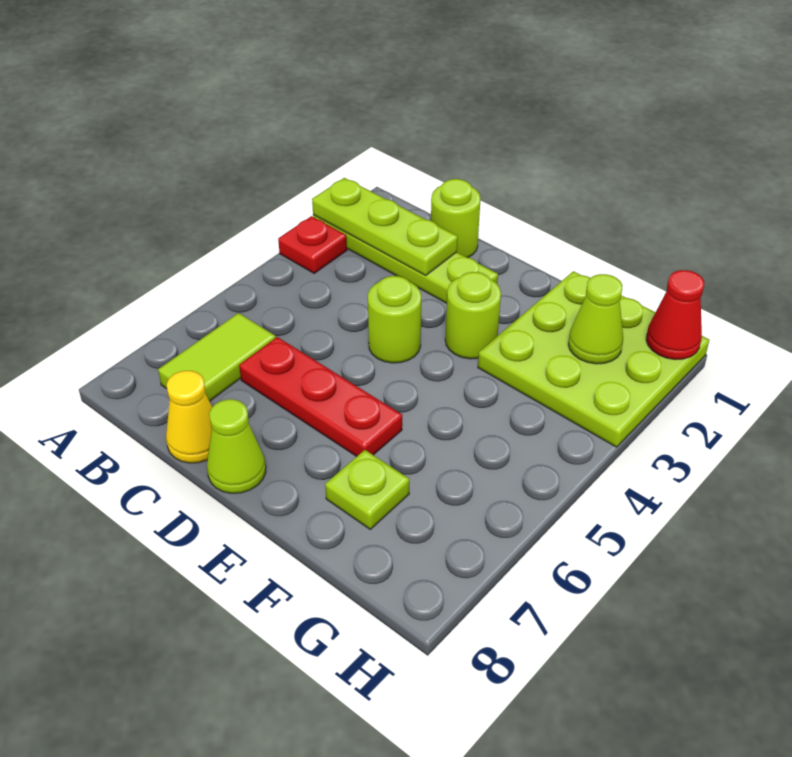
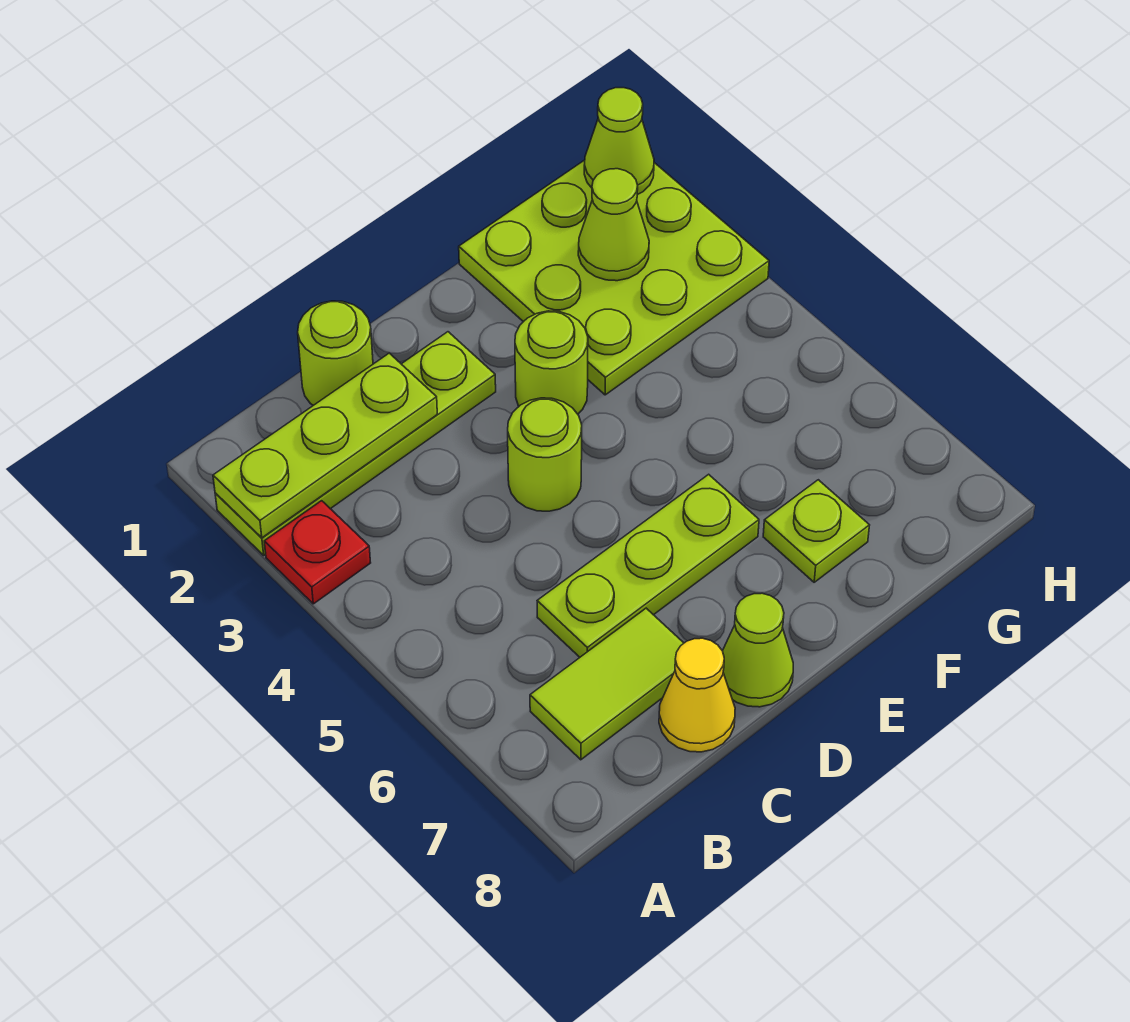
lime tile B6:B7 level 1 -> lime tile B7:C7 level 1
red plate C6:E6 level 1 -> lime plate C6:E6 level 1
red cone H1 level 2 -> lime cone H1 level 2

